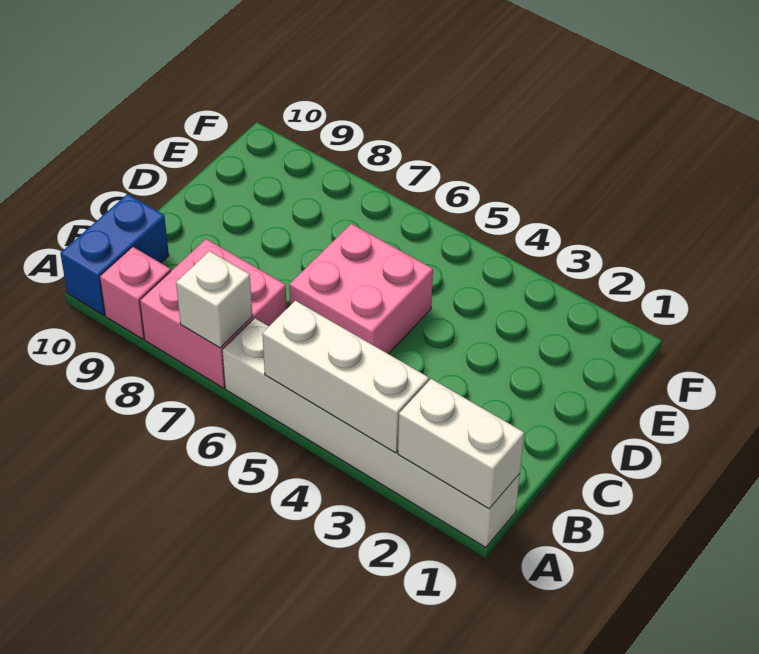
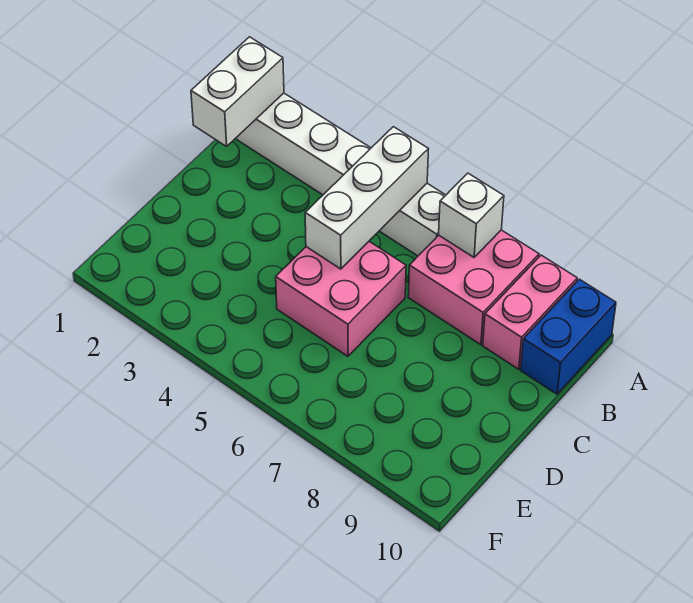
white brick A1:A2 level 2 -> white brick A1:B1 level 2
white brick A3:A5 level 2 -> white brick A5:C5 level 2
pink brick A9 level 1 -> pink brick A9:B9 level 1

